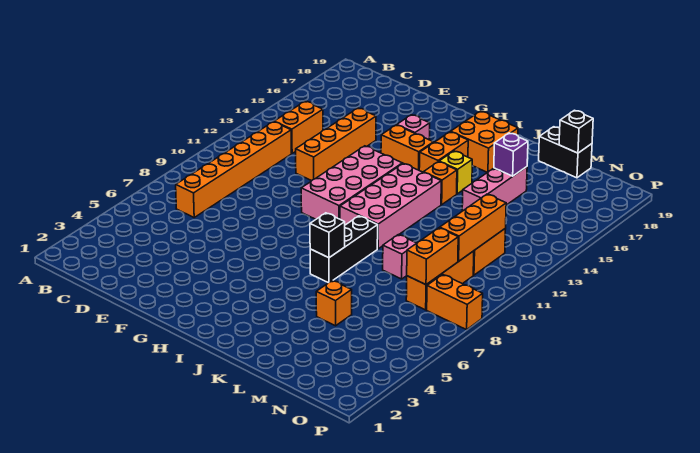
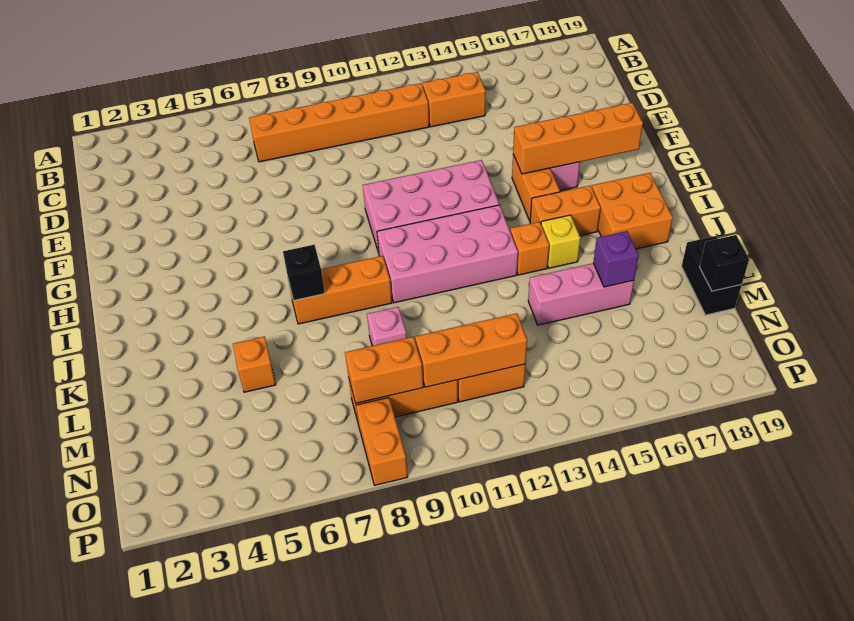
orange brick E12:E15 level 1 -> orange brick G15:G18 level 2
black brick J7:J9 level 1 -> orange brick J7:J9 level 1

